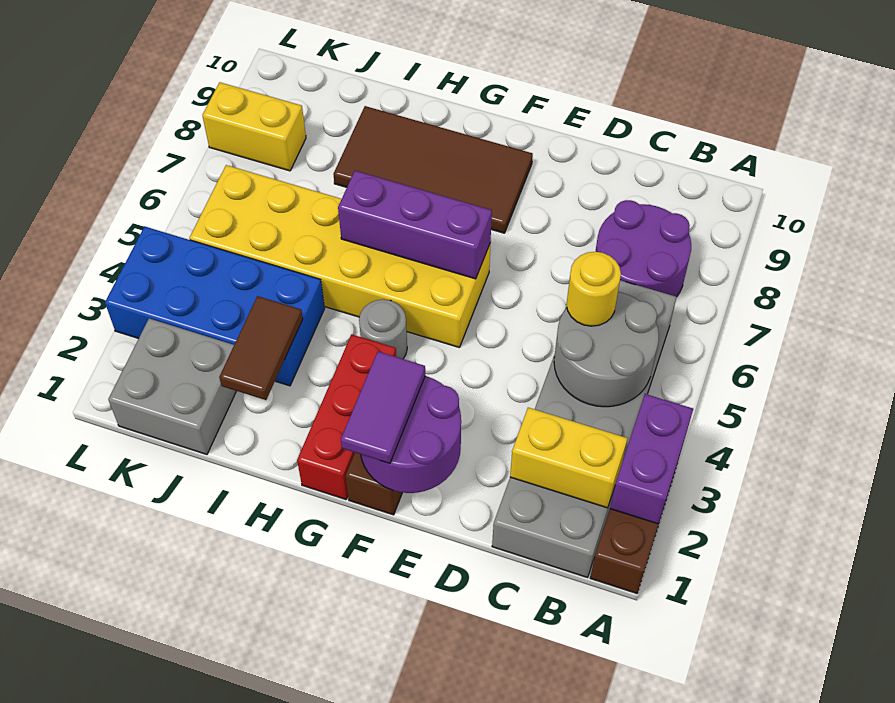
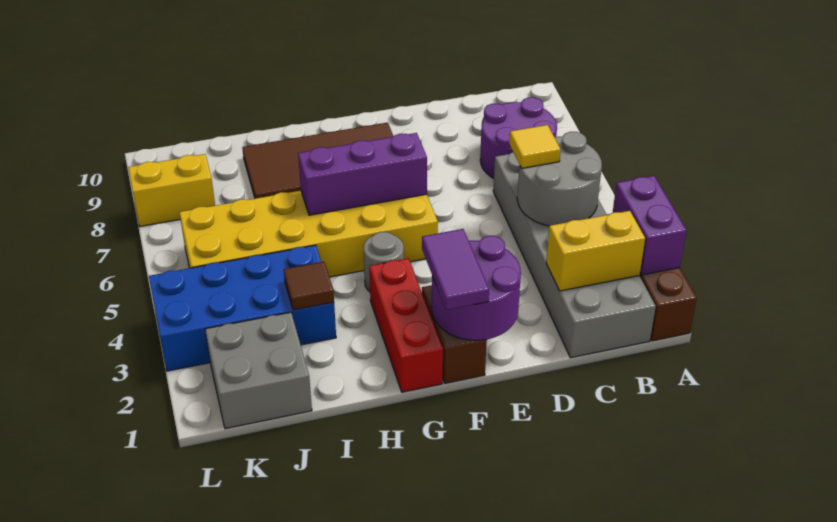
yellow round brick C5 level 3 -> yellow tile C5 level 3
brown tile I2:I3 level 2 -> brown tile I3 level 2

